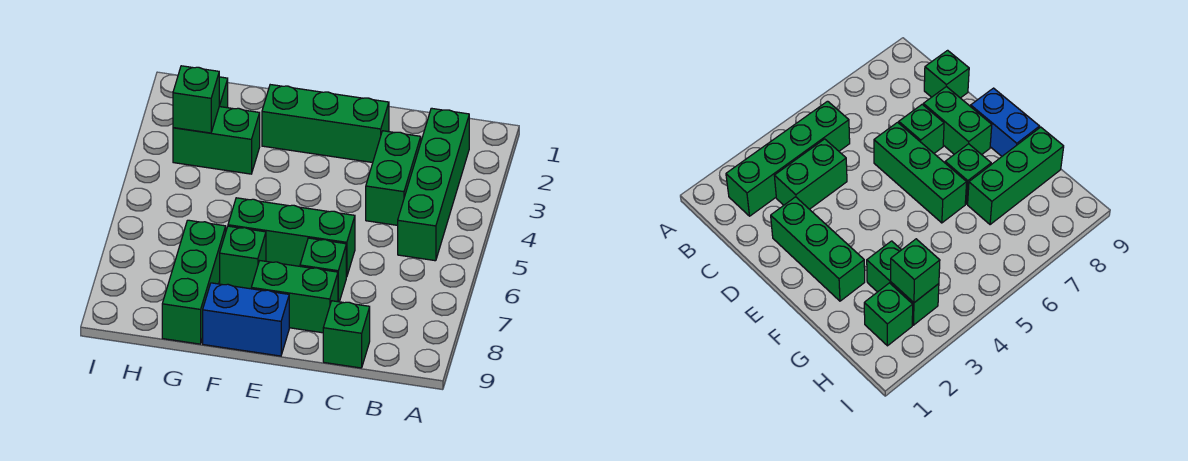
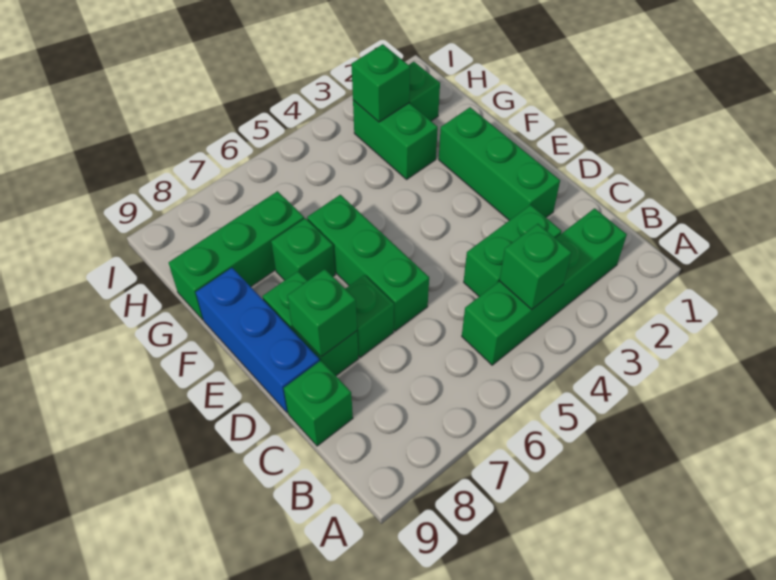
none -> green brick B4 level 2
none -> green brick D8 level 2
blue brick E9:F9 level 1 -> blue brick D9:F9 level 1

